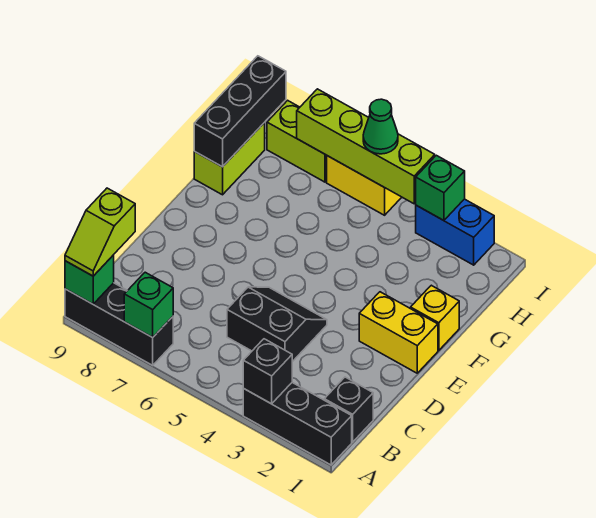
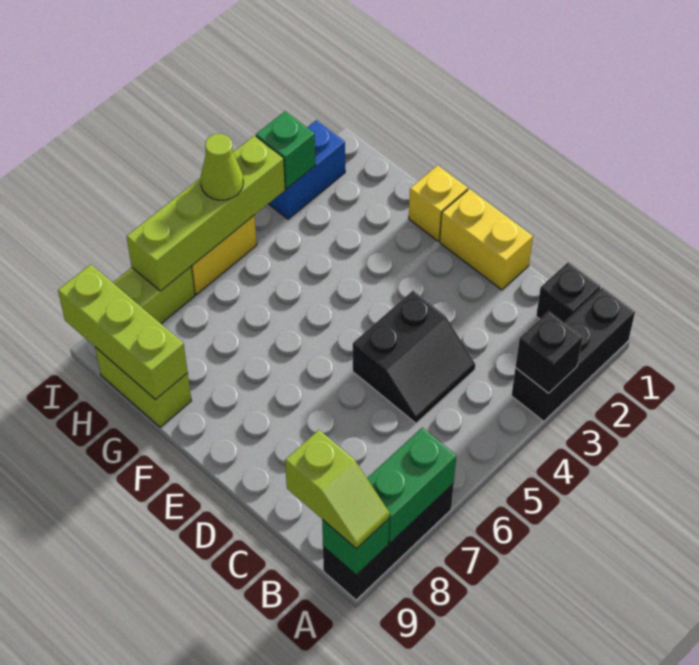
green brick A7 level 2 -> green brick A7:A8 level 2
black slope C4:D5 level 1 top C -> black slope C4:D5 level 1 top D
yellow brick E1:E2 level 1 -> yellow brick D1:E1 level 1
black brick G9:I9 level 2 -> lime brick G9:I9 level 2
green cone I5 level 3 -> lime cone I5 level 3

